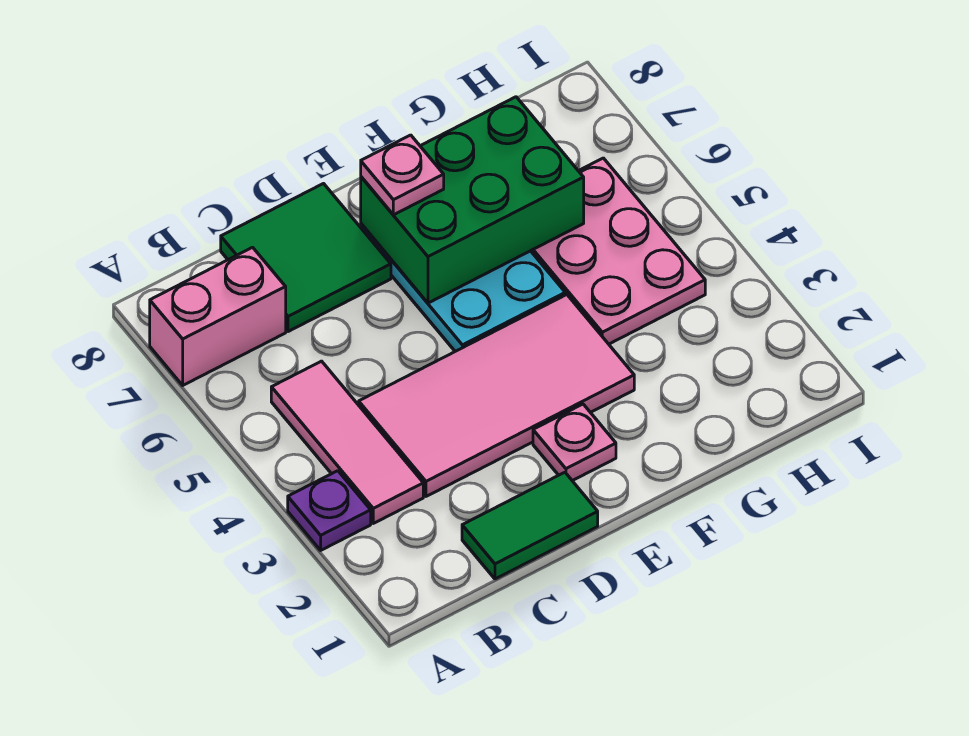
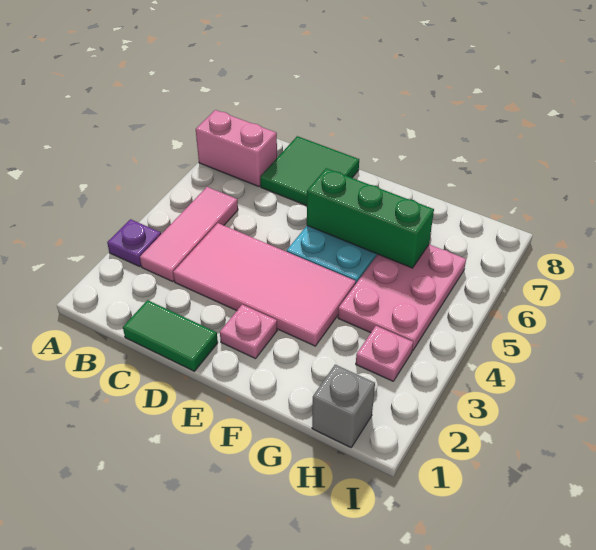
green brick E6:G7 level 2 -> green brick E6:G6 level 2
pink plate E7 level 3 -> pink plate H3 level 1
none -> grey brick H1 level 1

